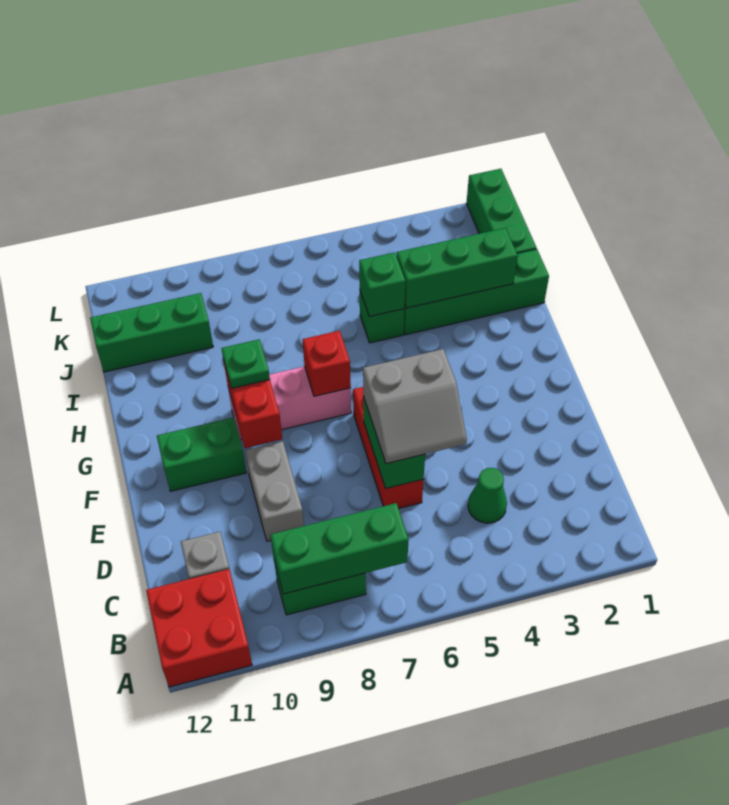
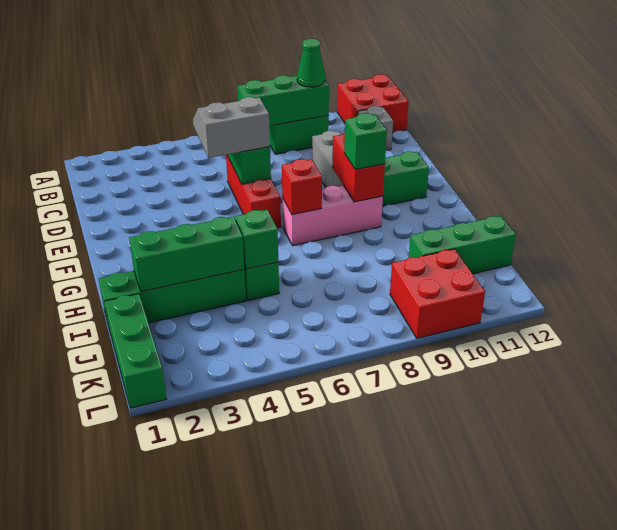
green cone C4 level 1 -> green cone B9 level 3
green plate G9 level 3 -> green brick G9 level 3
none -> red brick K9:L10 level 1

